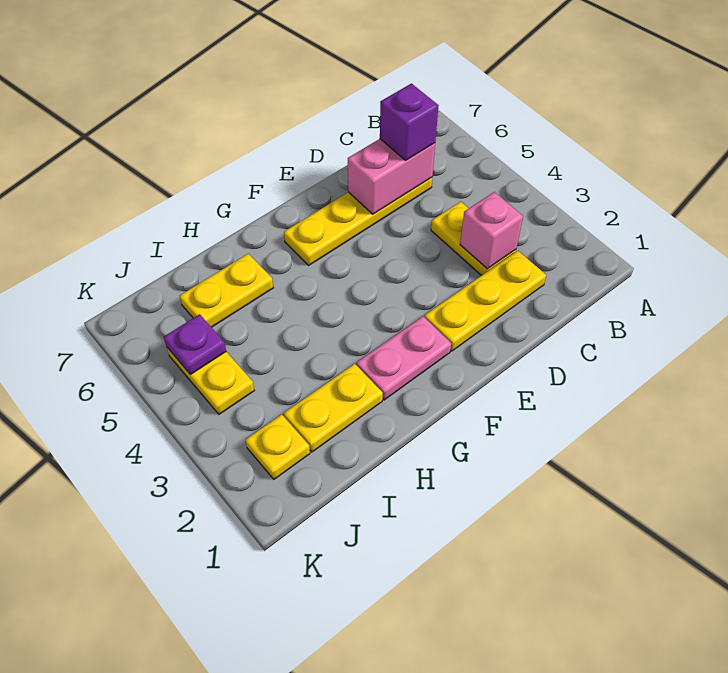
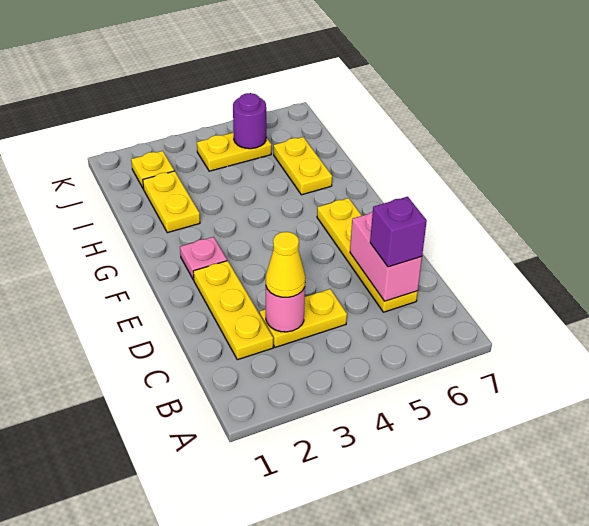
pink brick C3 level 2 -> pink round brick C3 level 2
none -> yellow cone C3 level 3
pink plate F2:G2 level 1 -> pink plate F2 level 1
purple plate J5 level 2 -> purple round brick J5 level 2

